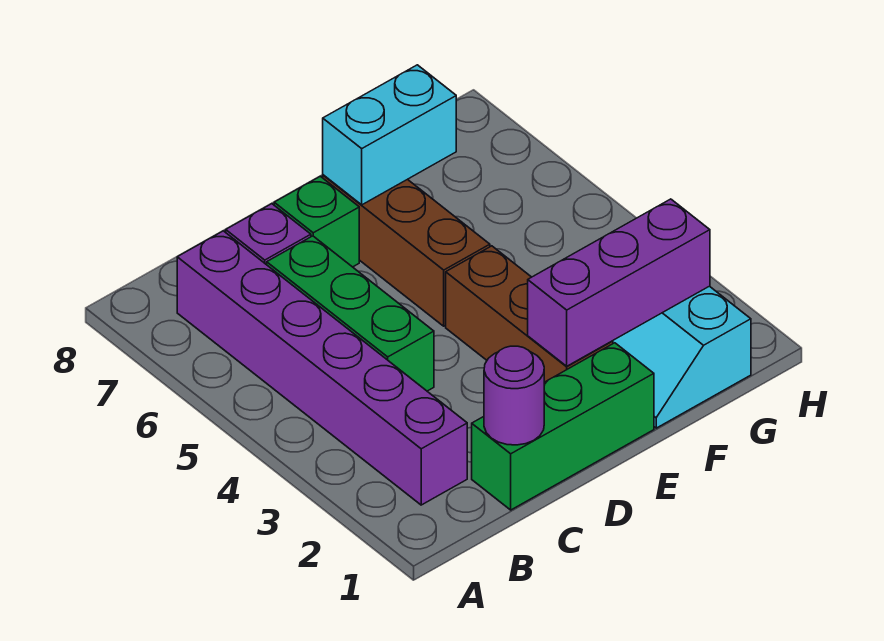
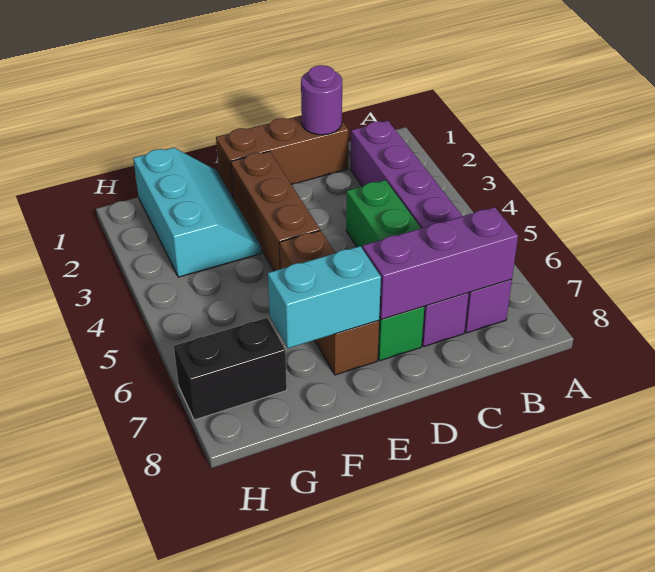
green brick C1:E1 level 1 -> brown brick C1:E1 level 1
purple brick E2:G2 level 2 -> purple brick B7:D7 level 2
none -> black brick G7:H7 level 1

